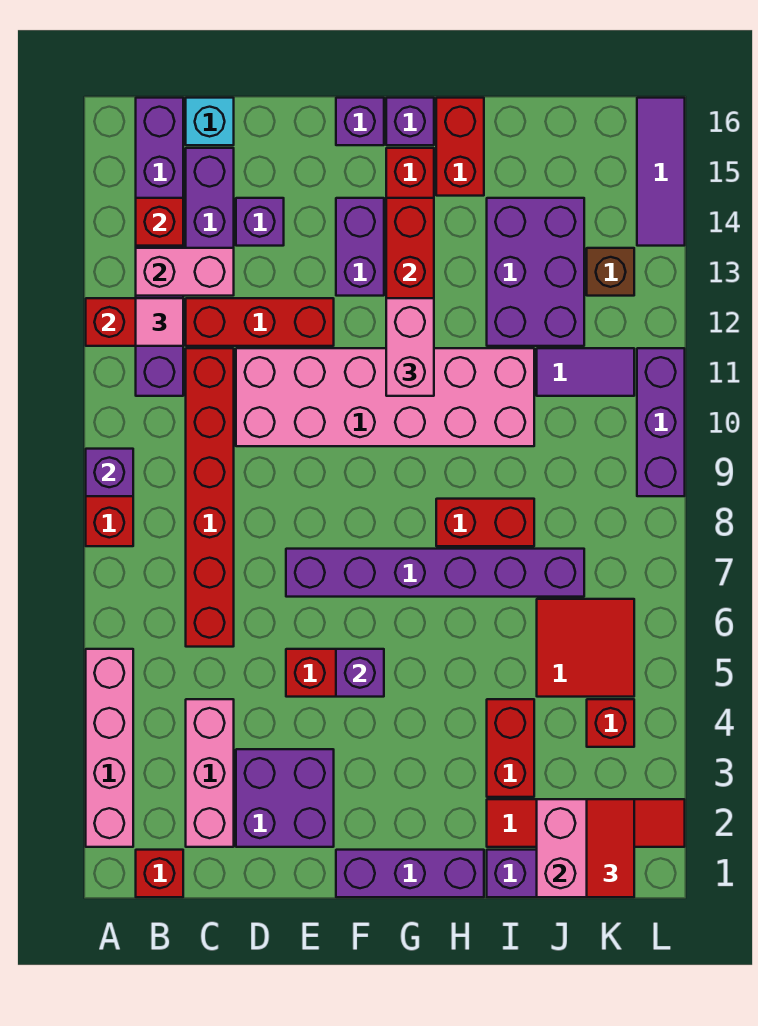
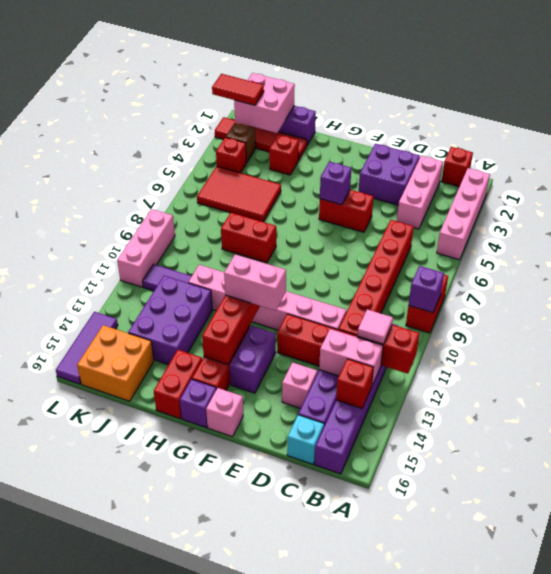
pink brick D10:I11 level 1 -> pink brick D11:I11 level 1
purple brick D14 level 1 -> pink brick D14 level 1
purple brick E7:J7 level 1 -> none
purple brick F1:H1 level 1 -> none
purple brick F16 level 1 -> pink brick F16 level 1
pink brick G11:G12 level 3 -> pink brick F12:G12 level 3
red brick I3:I4 level 1 -> red brick I3 level 1
red tile J5:K6 level 1 -> red tile I5:K6 level 1
none -> orange brick J15:K16 level 1
red tile K1:K2 level 3 -> red tile K2:L2 level 3
brown brick K13 level 1 -> brown brick K3 level 1
purple brick L9:L11 level 1 -> pink brick L9:L11 level 1

